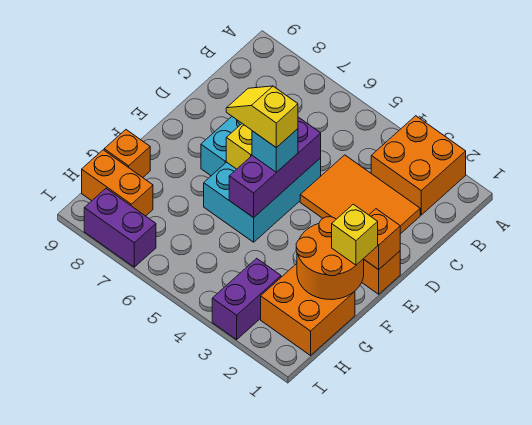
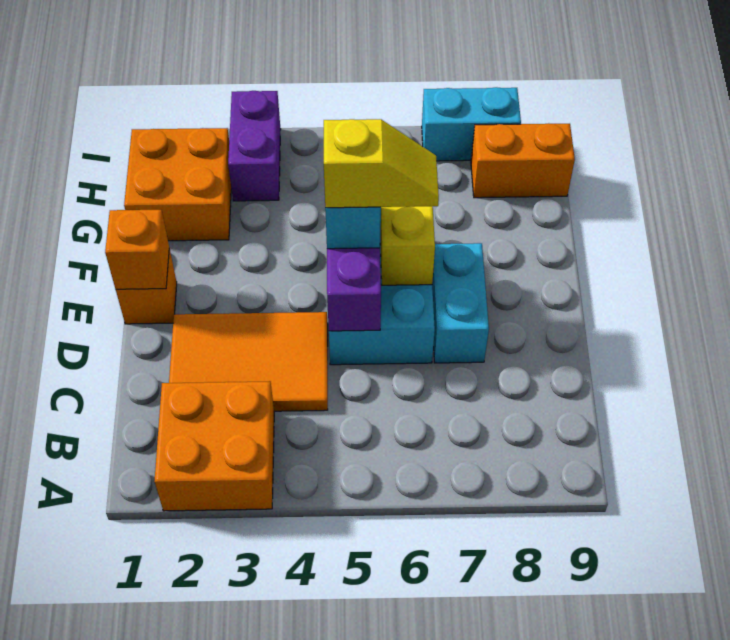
orange round brick F1:G2 level 2 -> none
yellow brick F1 level 3 -> none
orange brick G9 level 1 -> none
purple brick I7:I8 level 1 -> cyan brick I7:I8 level 1

